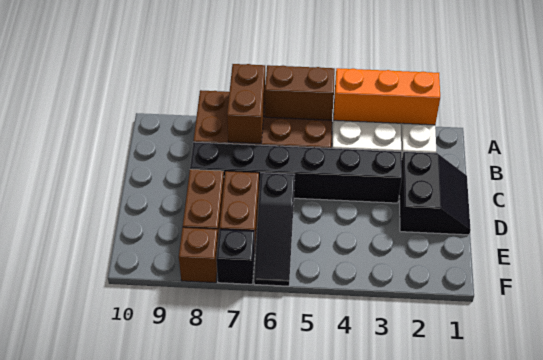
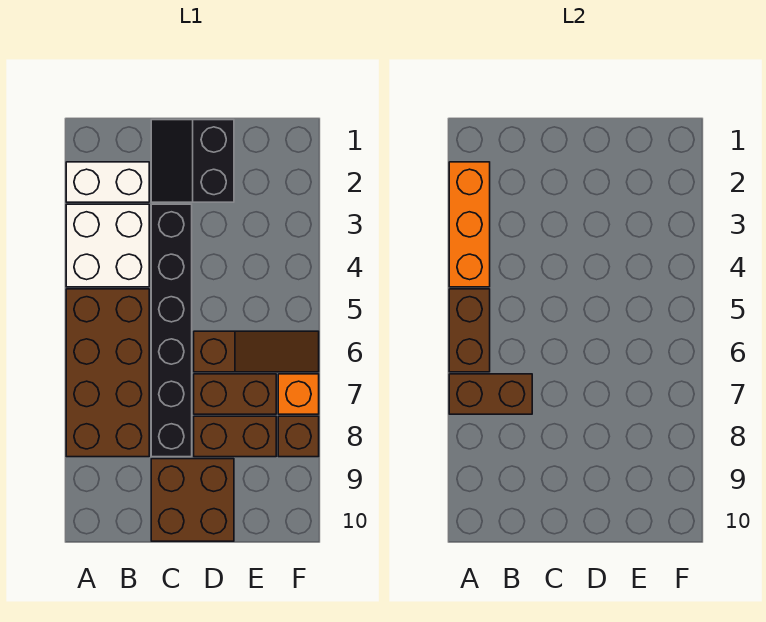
black slope C1:D2 level 1 top 2 -> black slope C1:D2 level 1 top D
none -> brown brick C9:D10 level 1
black slope D6:F6 level 1 top D -> brown slope D6:F6 level 1 top D
black brick F7 level 1 -> orange brick F7 level 1

